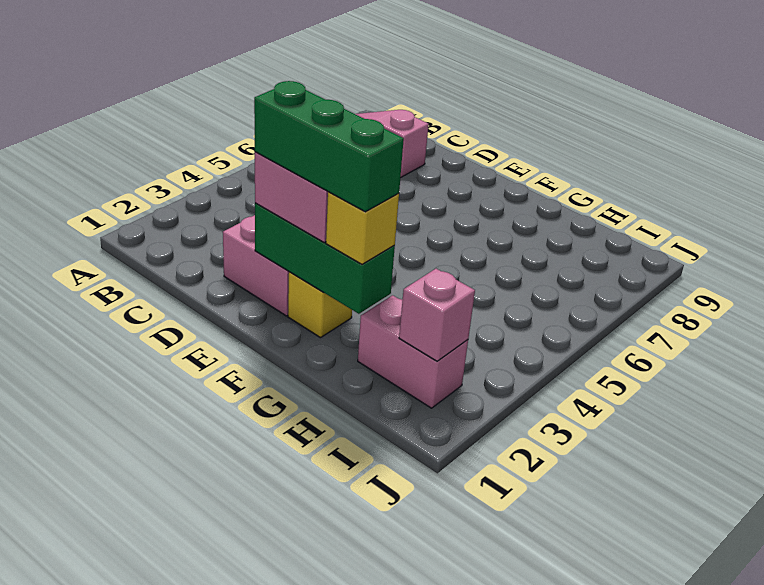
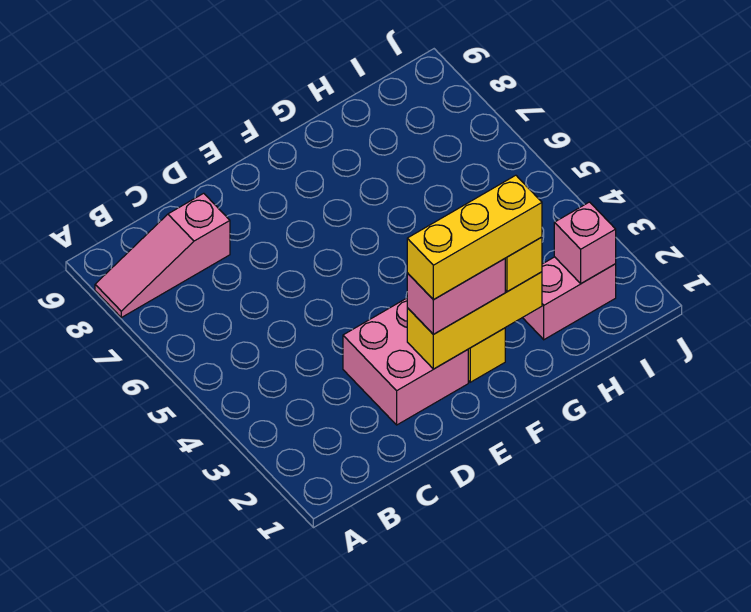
green brick E2:G2 level 2 -> yellow brick E2:G2 level 2
green brick E2:G2 level 4 -> yellow brick E2:G2 level 4

